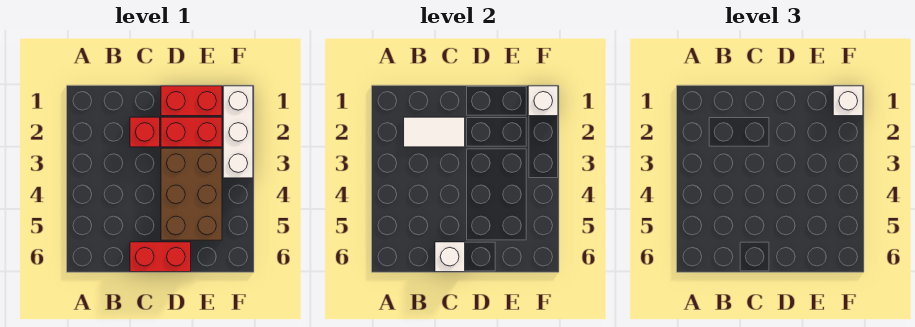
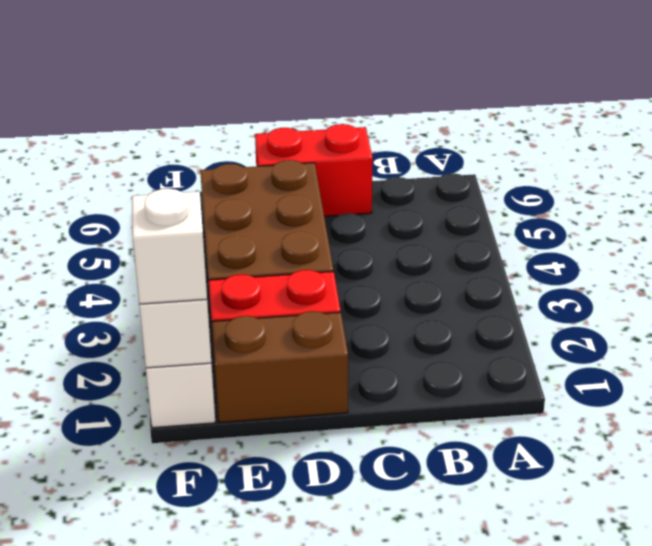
white tile B2:C2 level 2 -> none
red brick C2 level 1 -> none
white brick C6 level 2 -> none
red brick D1:E1 level 1 -> brown brick D1:E1 level 1

